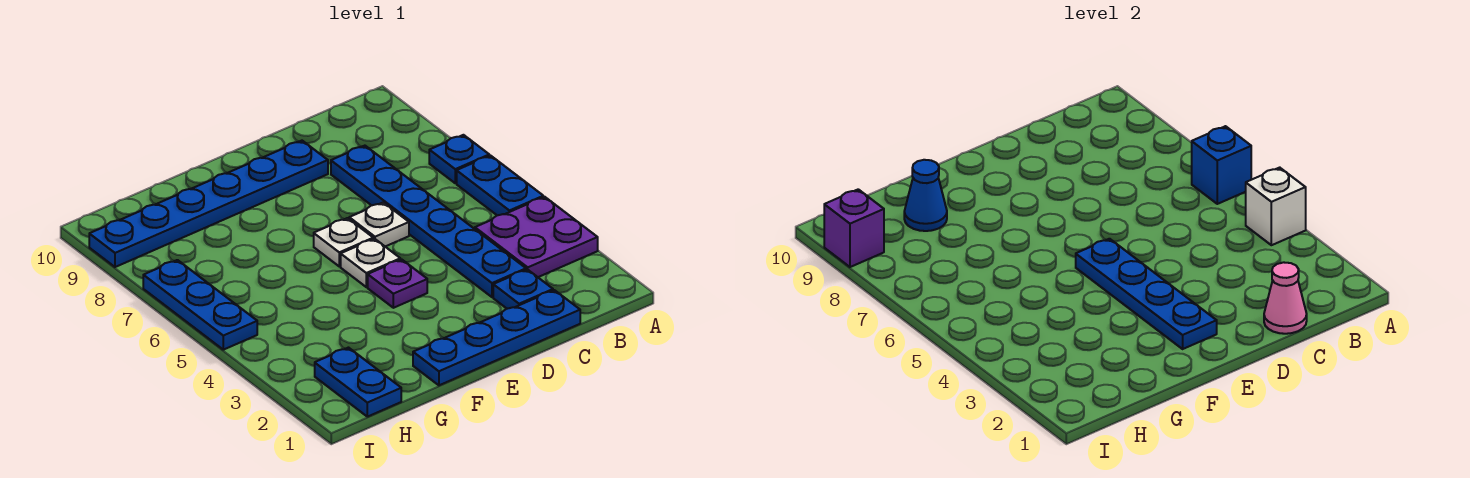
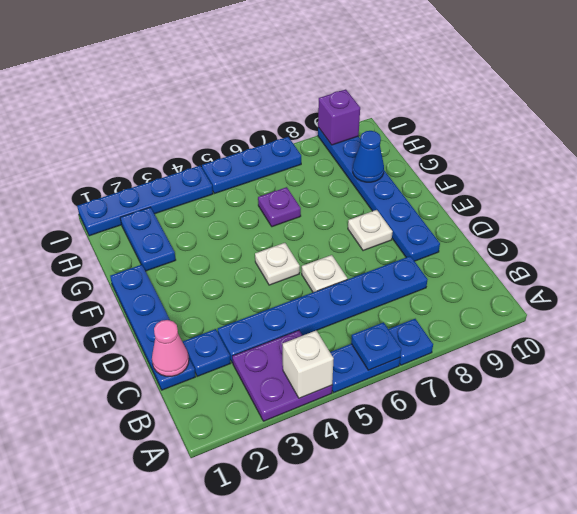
blue brick A6 level 2 -> blue plate A6 level 2
blue plate E2:E5 level 2 -> blue plate I1:I4 level 1
purple plate E4 level 1 -> purple plate G6 level 1
white plate E6 level 1 -> white plate E8 level 1
blue plate H1:H2 level 1 -> blue plate G2:H2 level 1

